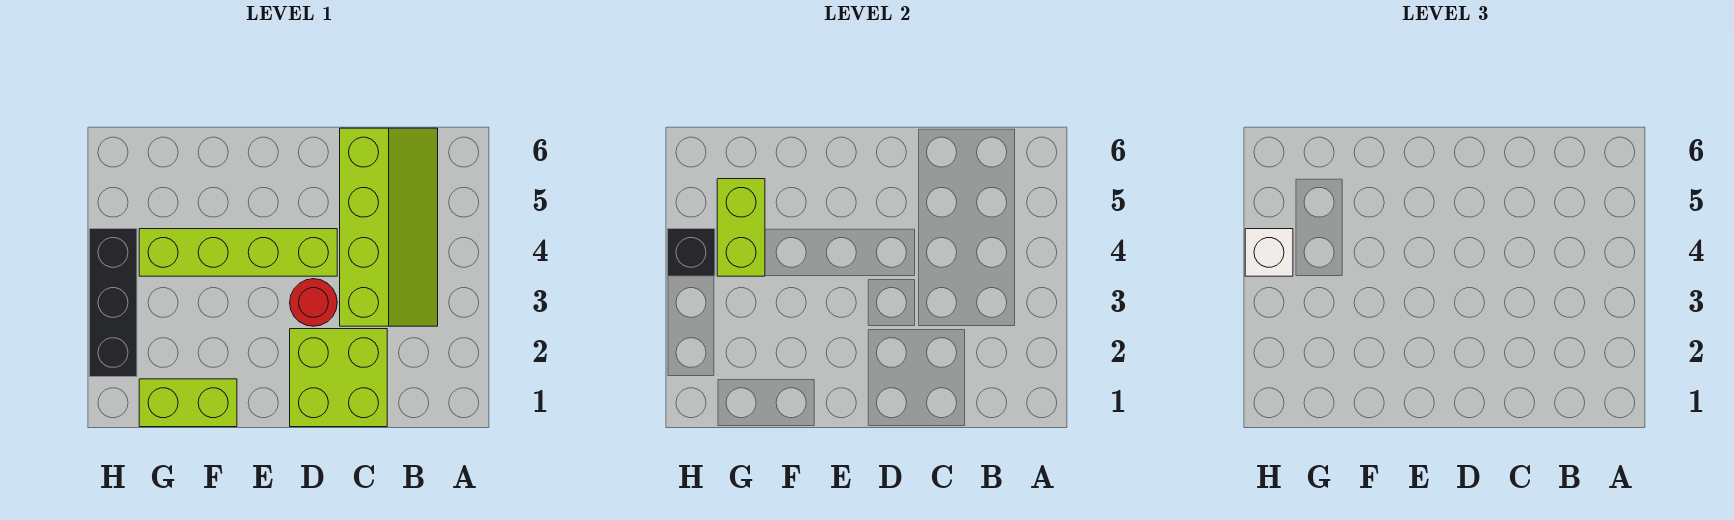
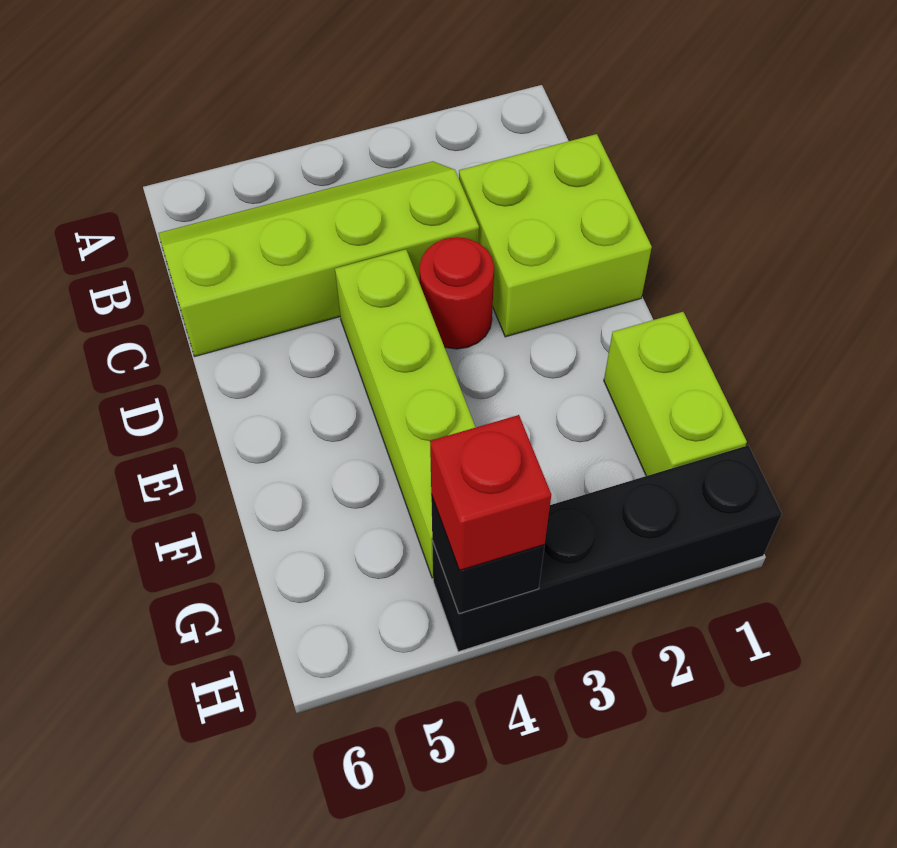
lime brick G4:G5 level 2 -> none
black brick H2:H4 level 1 -> black brick H1:H4 level 1
white brick H4 level 3 -> red brick H4 level 3

